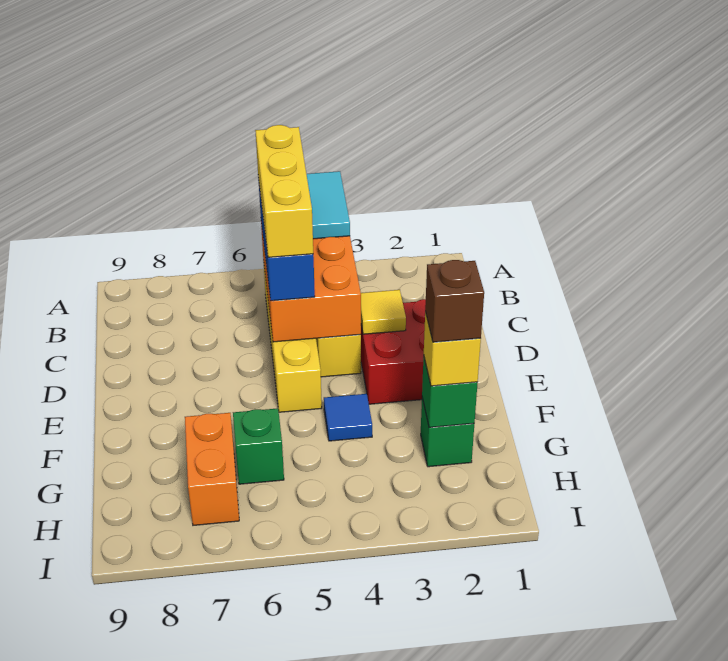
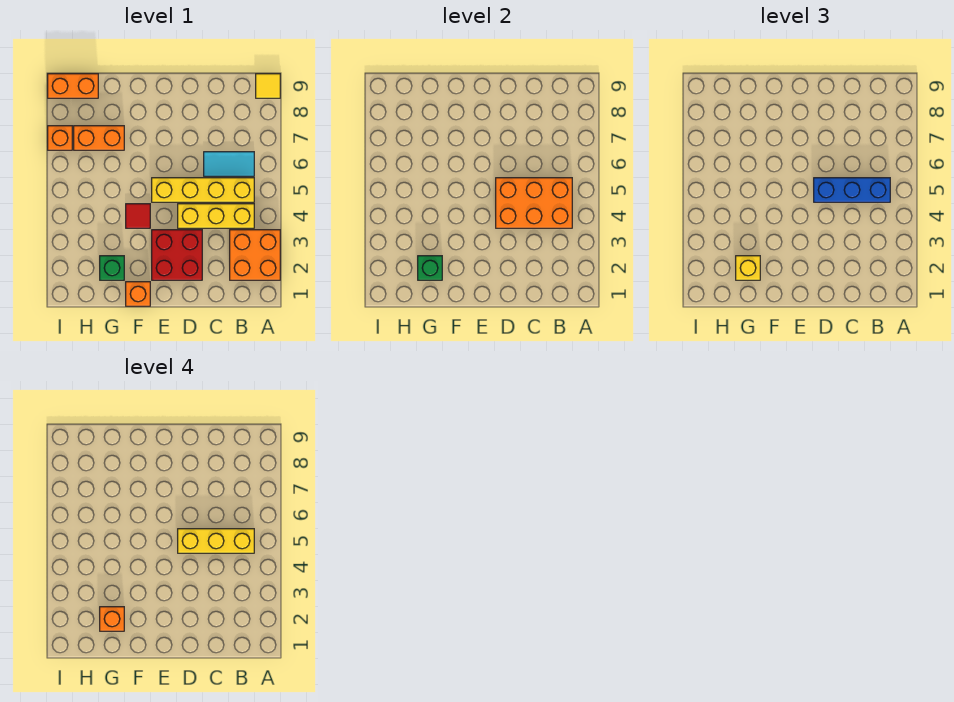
none -> orange brick A2:B3 level 1
cyan tile A4:B4 level 3 -> cyan tile B6:C6 level 1
yellow tile D3 level 2 -> yellow tile A9 level 1
none -> orange brick F1 level 1
blue tile F4 level 1 -> red tile F4 level 1
brown brick G2 level 4 -> orange brick G2 level 4
green brick G6 level 1 -> none
none -> orange brick H9:I9 level 1
none -> orange brick I7 level 1

